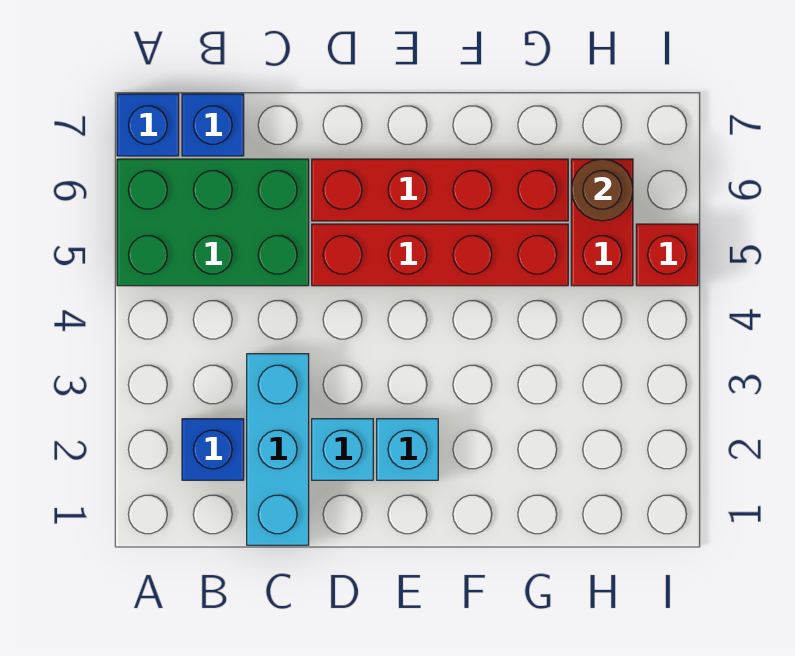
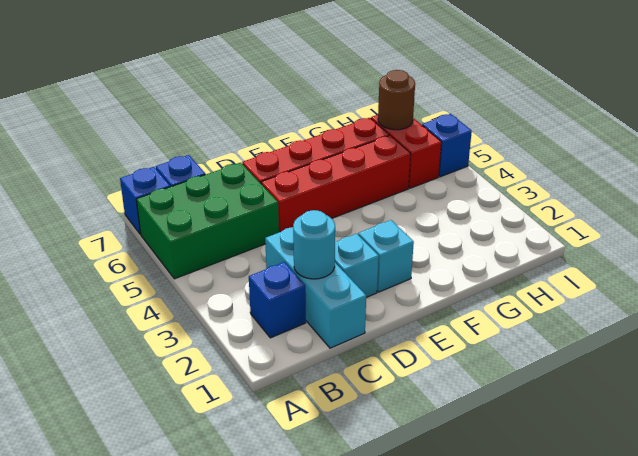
none -> cyan round brick C2 level 2
red brick I5 level 1 -> blue brick I5 level 1

